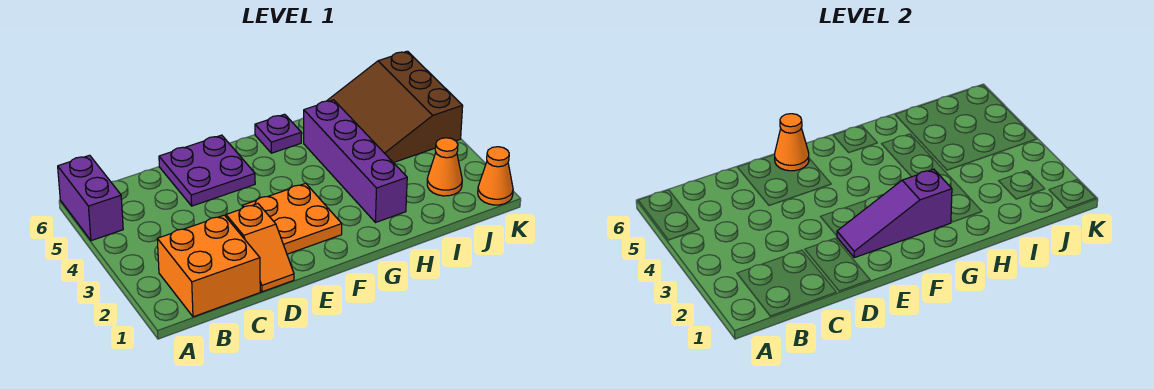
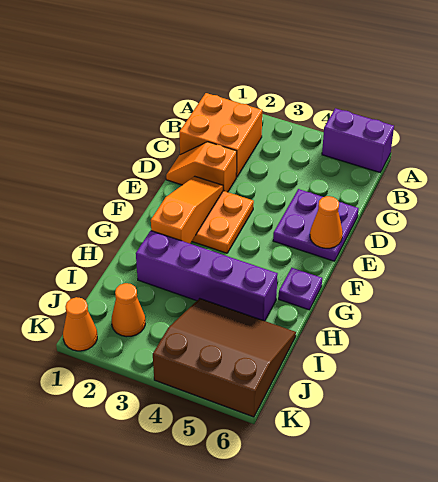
purple slope E2:G2 level 2 top G -> orange slope E2:G2 level 2 top G

